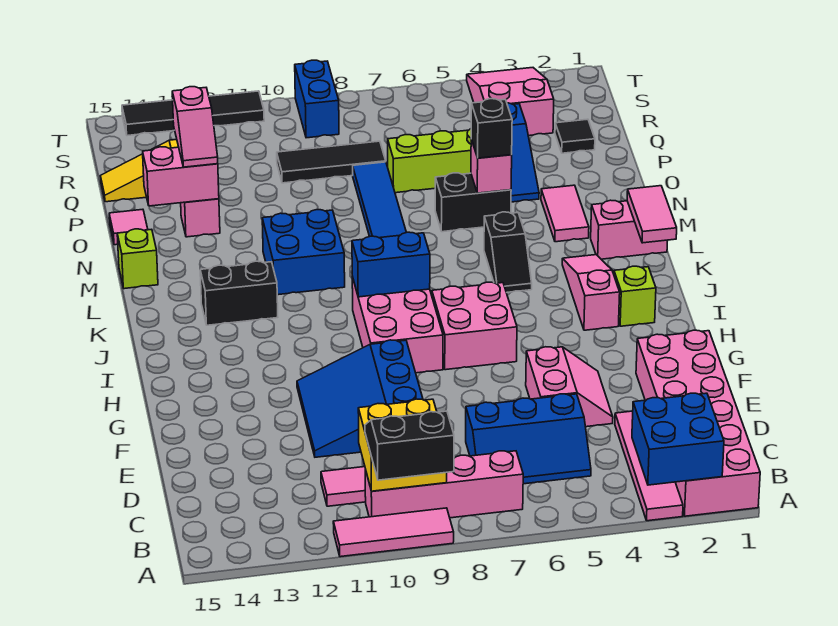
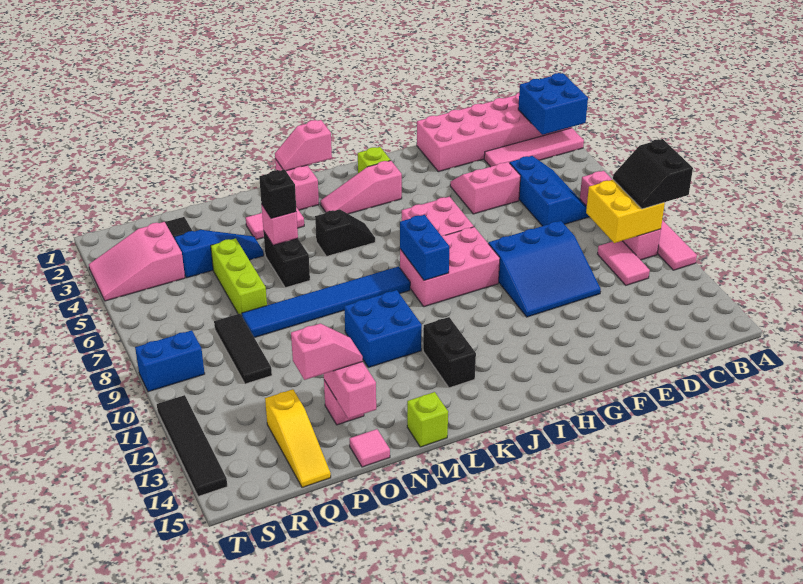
pink tile K1:L1 level 2 -> pink slope K1:L1 level 2 top K

